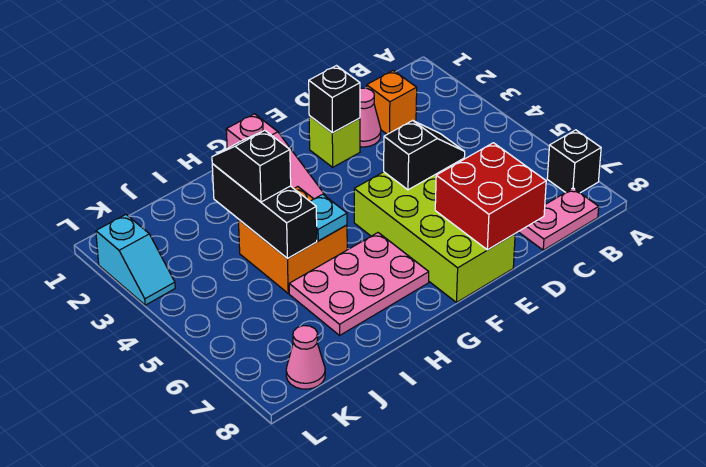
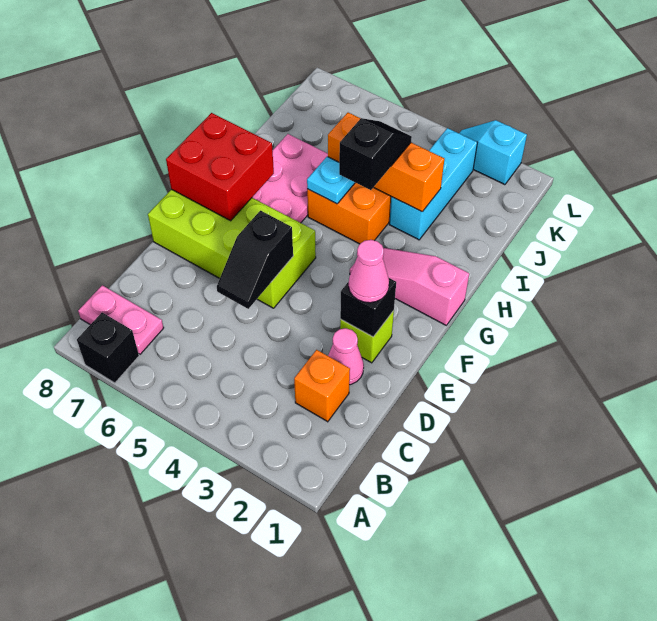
pink plate B8:C8 level 1 -> pink plate B7:B8 level 1
red brick D7:E8 level 2 -> red brick F7:G8 level 2
none -> cyan brick I3:K3 level 1
black brick I3:I5 level 2 -> orange brick I3:I5 level 2
black slope I3:I4 level 3 top 4 -> black slope H4:I4 level 3 top H
pink cone K8 level 1 -> pink cone E2 level 3

